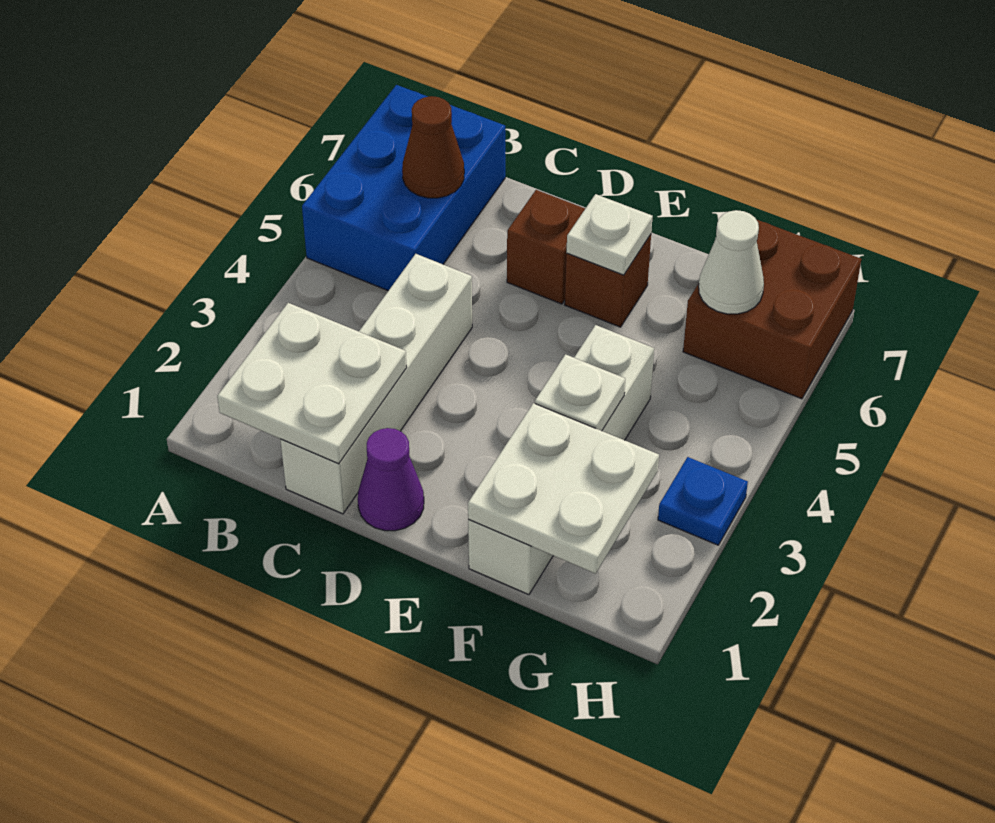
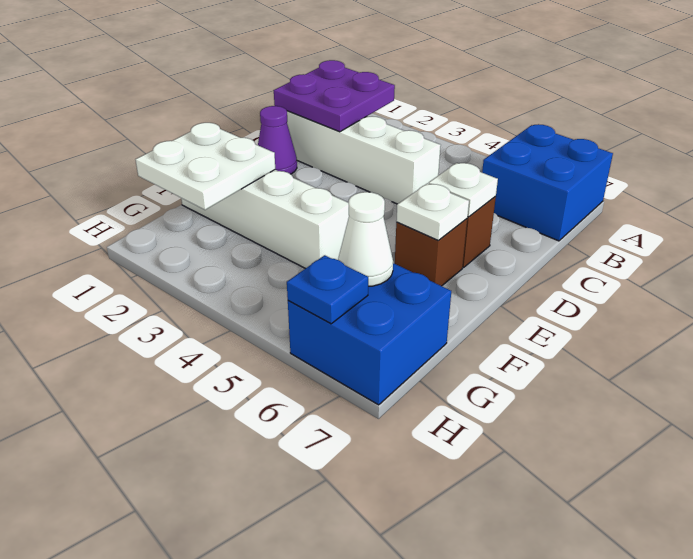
blue brick A5:B7 level 1 -> blue brick A6:B7 level 1
white plate B1:C2 level 2 -> purple plate B1:C2 level 2
brown cone B6 level 2 -> none
white plate F3 level 2 -> white plate D6 level 2
brown brick G6:H7 level 1 -> blue brick G6:H7 level 1
blue plate H3 level 1 -> blue plate H6 level 2

